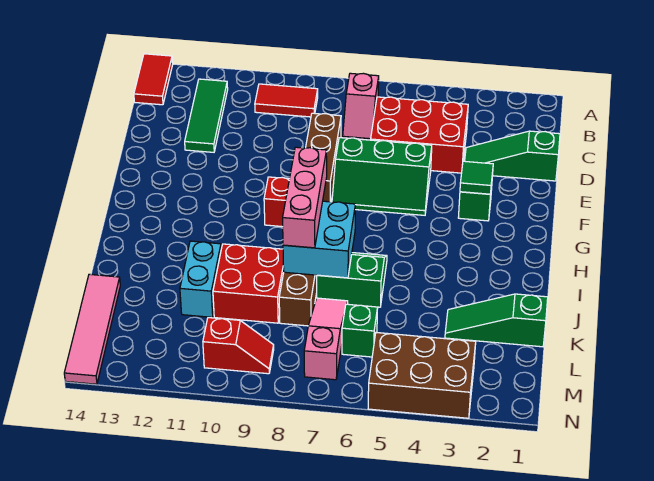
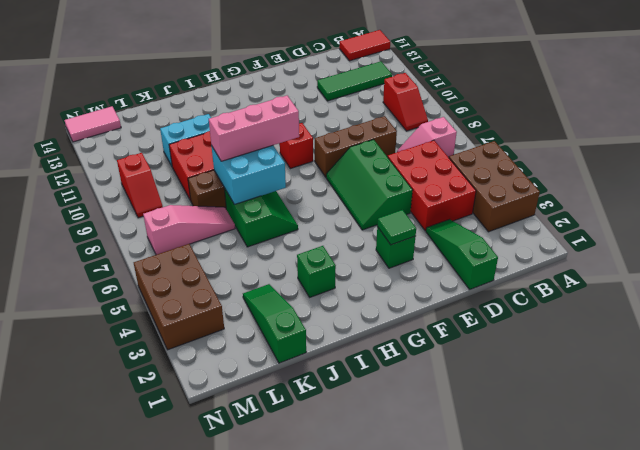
none -> brown brick A3:B5 level 1
red tile B9:B10 level 1 -> red slope B9:B10 level 1 top 10
pink tile K14:N14 level 1 -> pink tile M14:N14 level 1
green brick L6 level 1 -> green brick I3 level 1

